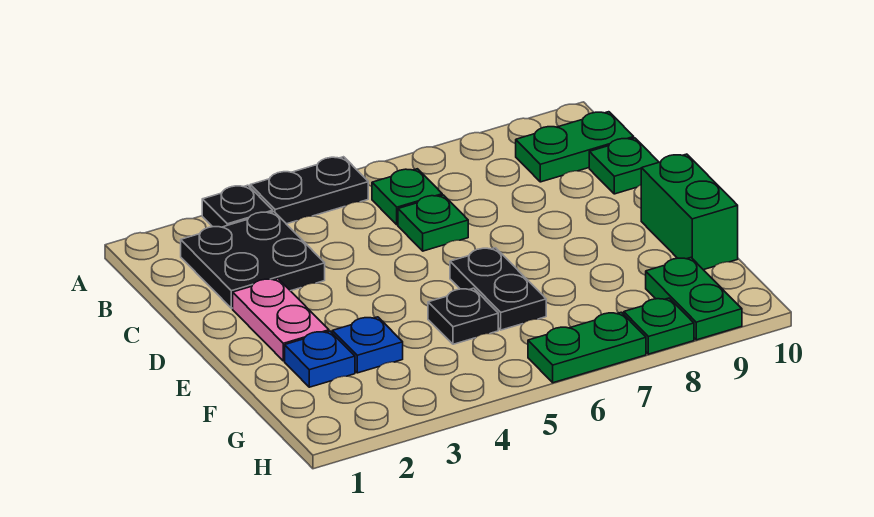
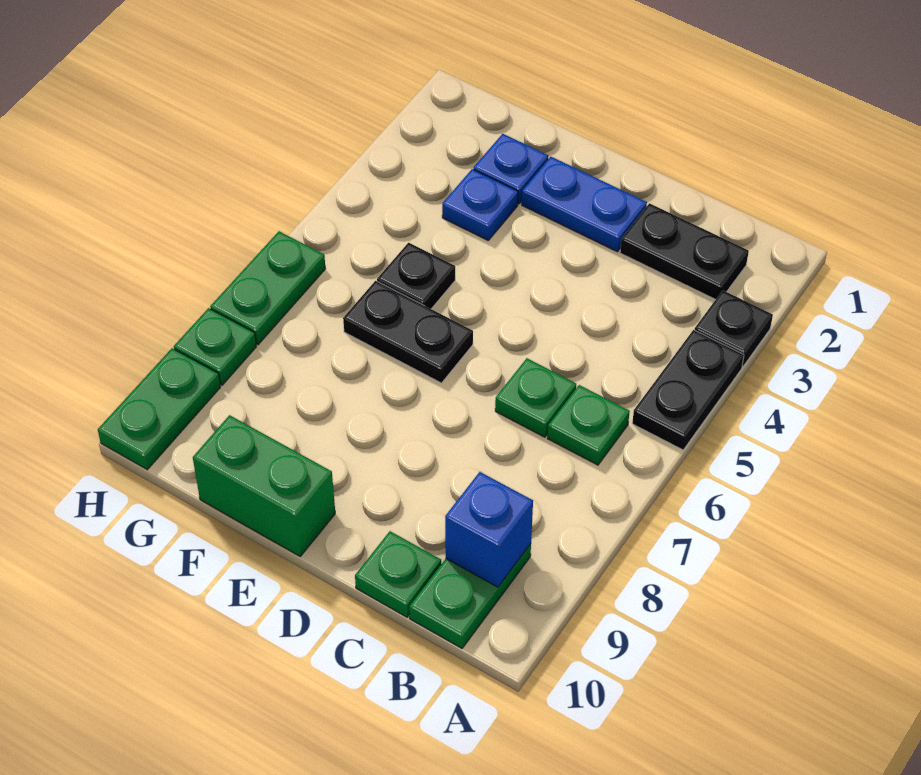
black plate B2:C3 level 1 -> black plate B2:C2 level 1
none -> blue brick B9 level 2
pink plate D2:E2 level 1 -> blue plate D2:E2 level 1
green plate G9:H9 level 1 -> green plate H9:H10 level 1

